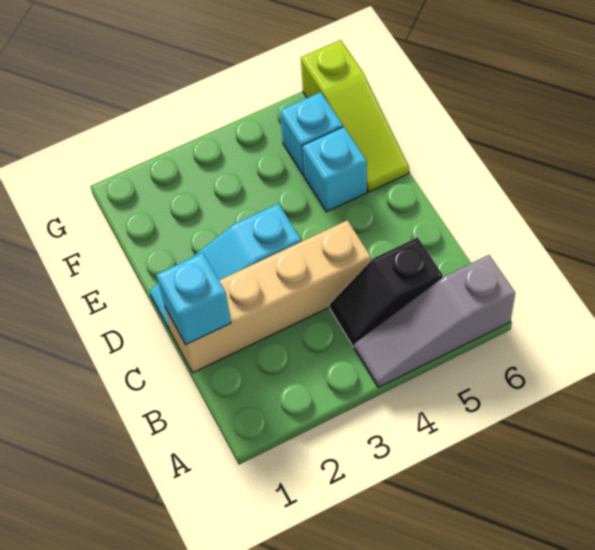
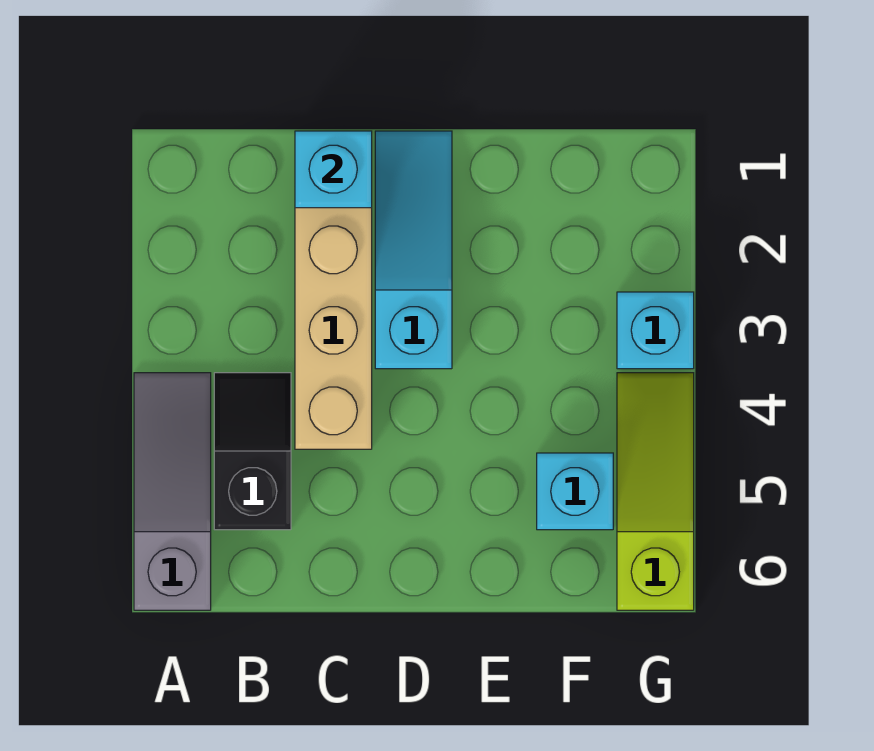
cyan brick E5 level 1 -> cyan brick G3 level 1
lime slope E6:G6 level 1 top G -> lime slope G4:G6 level 1 top 6

